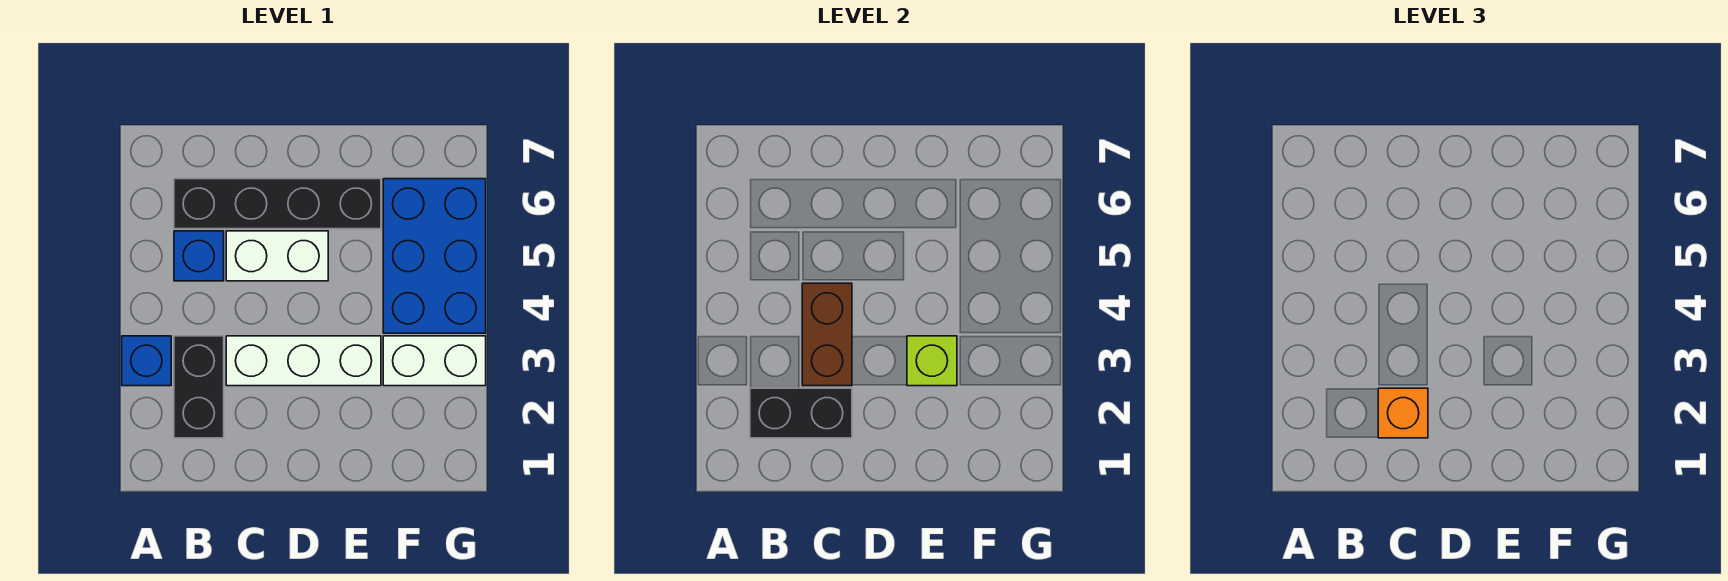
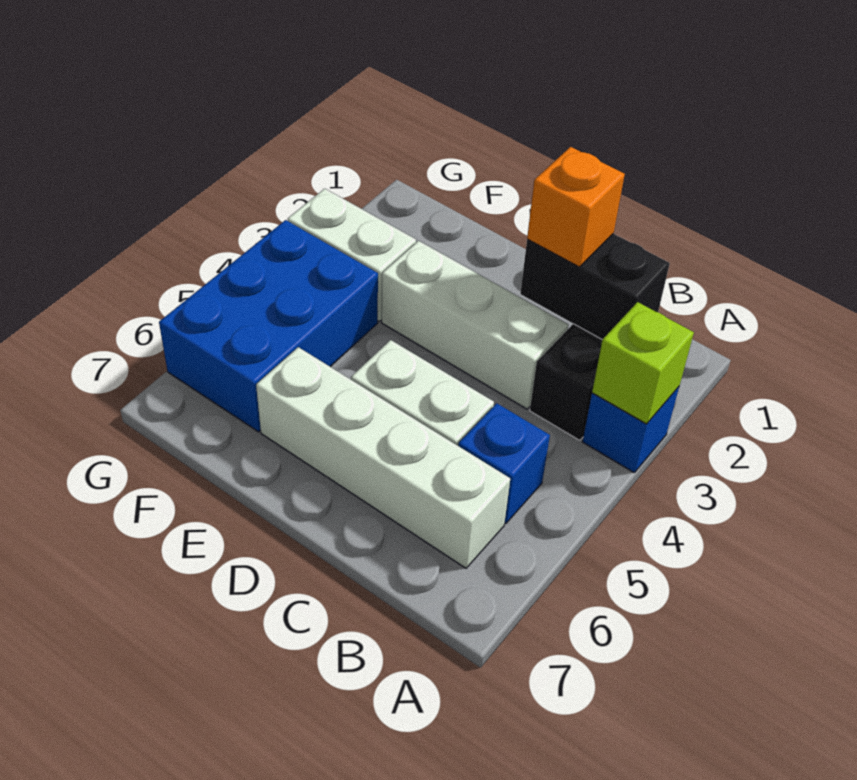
black brick B6:E6 level 1 -> white brick B6:E6 level 1
brown brick C3:C4 level 2 -> none
lime brick E3 level 2 -> lime brick A3 level 2

